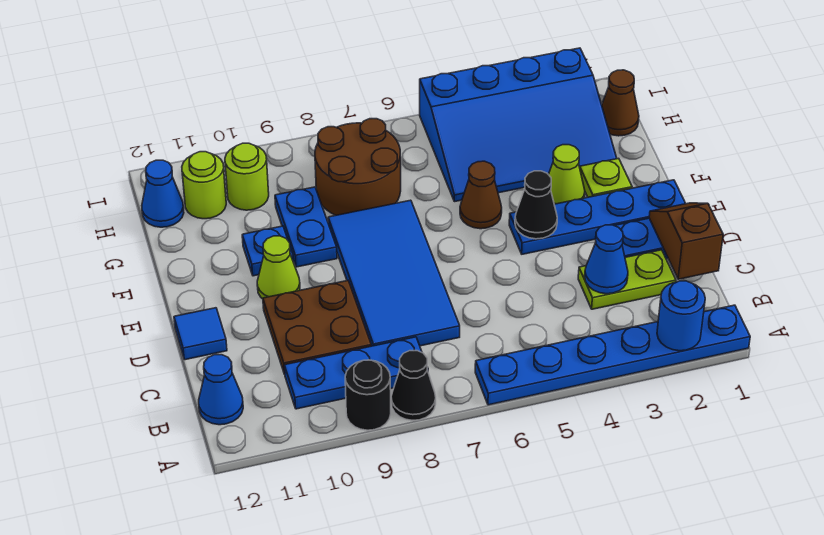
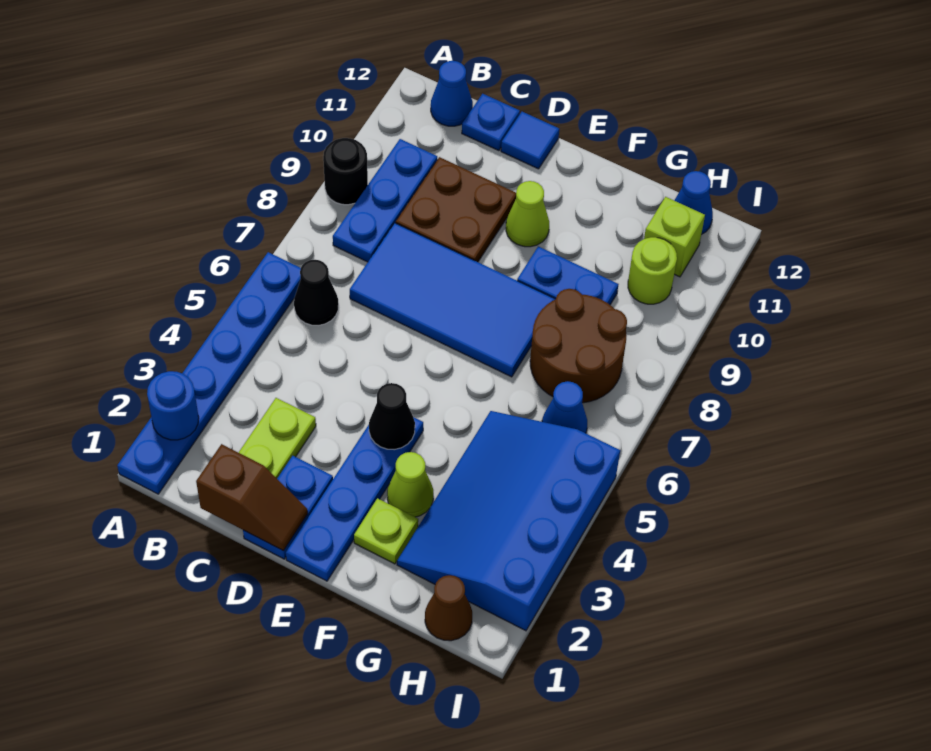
black cone A8 level 1 -> black cone B6 level 1
blue cone C3 level 2 -> blue cone H6 level 1
brown cone F5 level 1 -> none
blue plate F10 level 1 -> blue plate C12 level 1
lime round brick H11 level 1 -> lime brick H11 level 1

